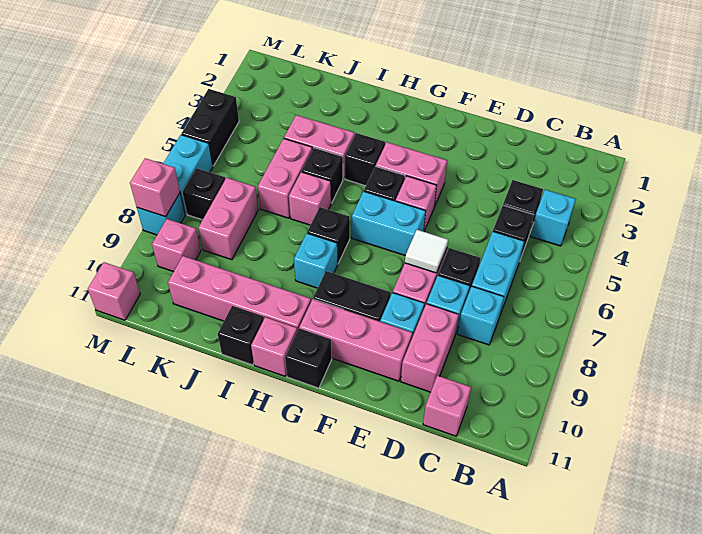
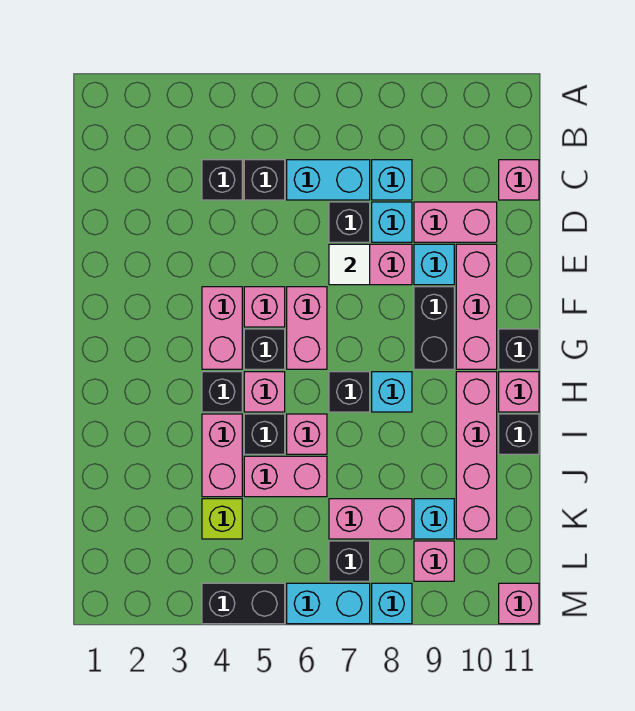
cyan brick B4 level 1 -> cyan brick K9 level 1
cyan brick F6:G6 level 1 -> pink brick F6:G6 level 1
none -> lime brick K4 level 1
pink brick M8 level 2 -> pink brick H5 level 1

